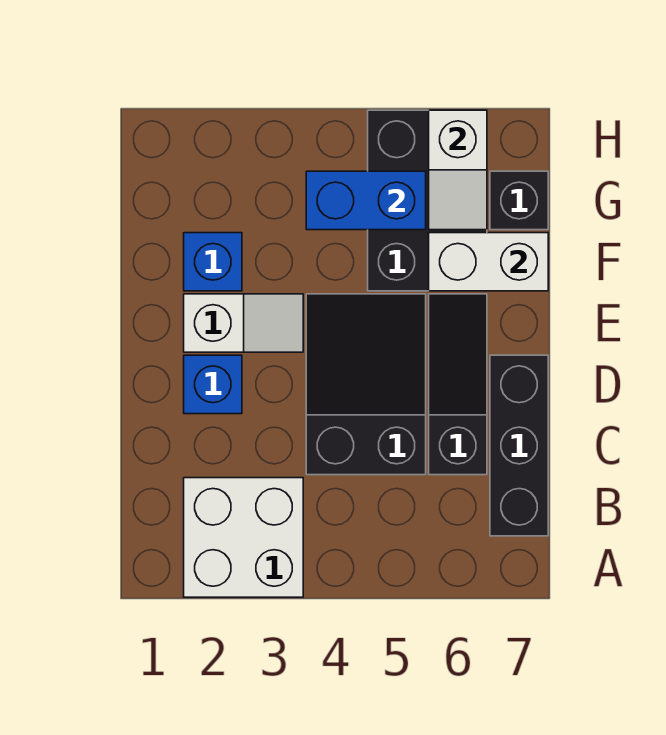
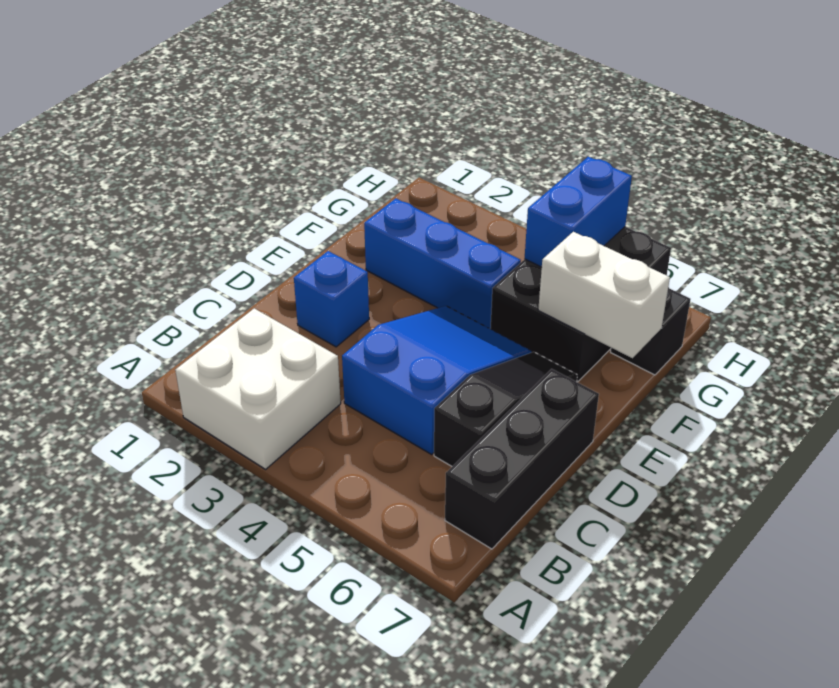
black slope C4:E5 level 1 top C -> blue slope C4:E5 level 1 top C
white slope E2:E3 level 1 top 2 -> none
blue brick F2 level 1 -> blue brick F2:F4 level 1
blue brick G4:G5 level 2 -> blue brick G5:H5 level 2
white slope G6:H6 level 2 top H -> none

